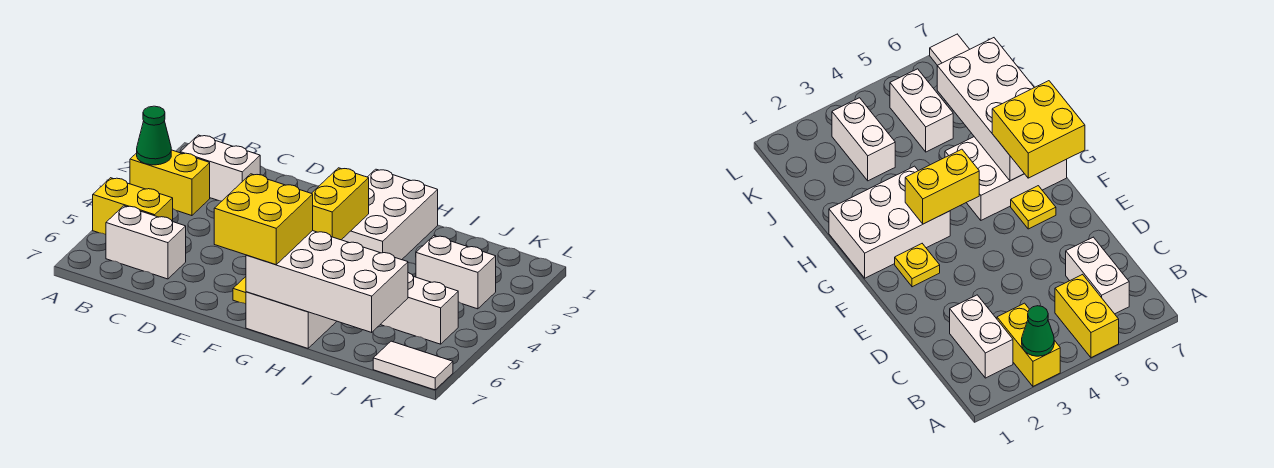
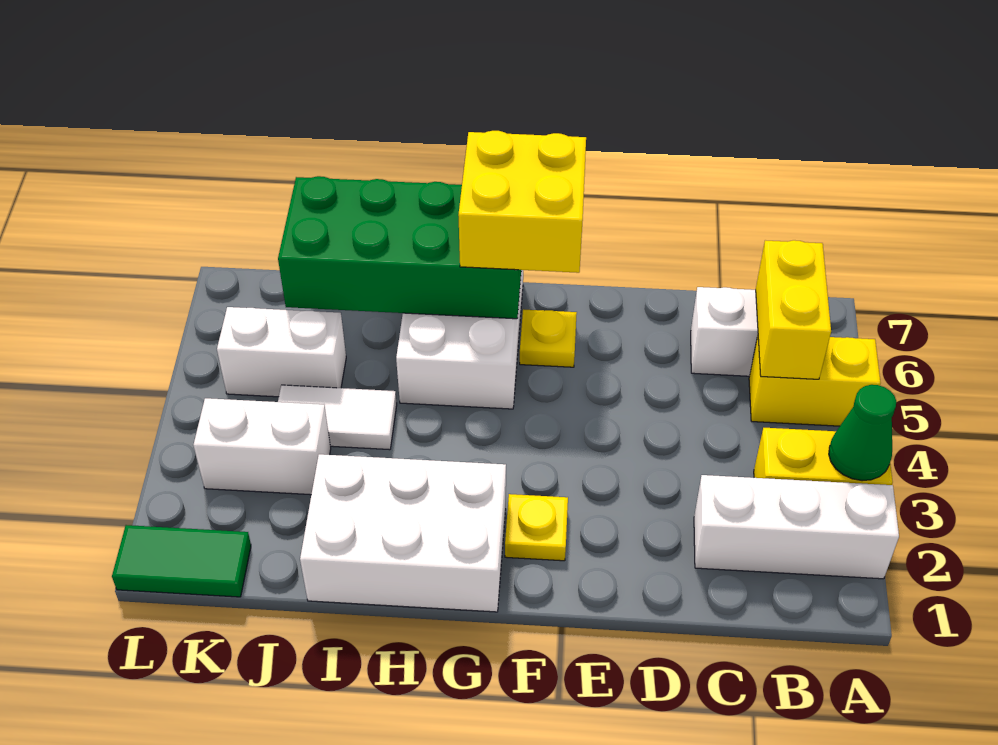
white brick B2:C2 level 1 -> white brick A2:C2 level 1
white brick G1:H3 level 1 -> white brick G1:I2 level 1
yellow brick G3:G4 level 2 -> yellow brick B5:B6 level 2
white brick G6:J7 level 2 -> green brick G6:J7 level 2
none -> green tile K1:L1 level 1
white tile K7:L7 level 1 -> white tile I4:J4 level 1

